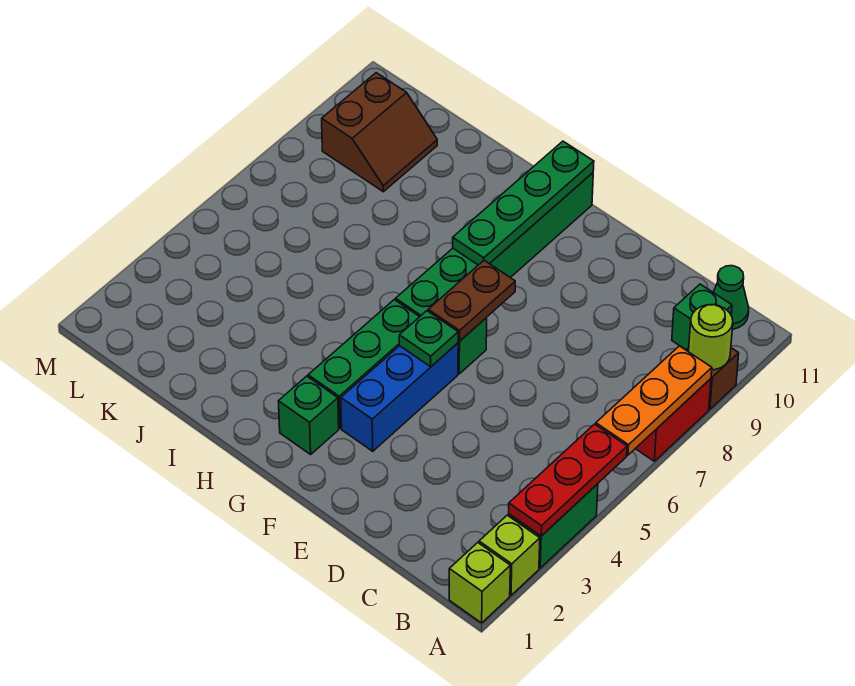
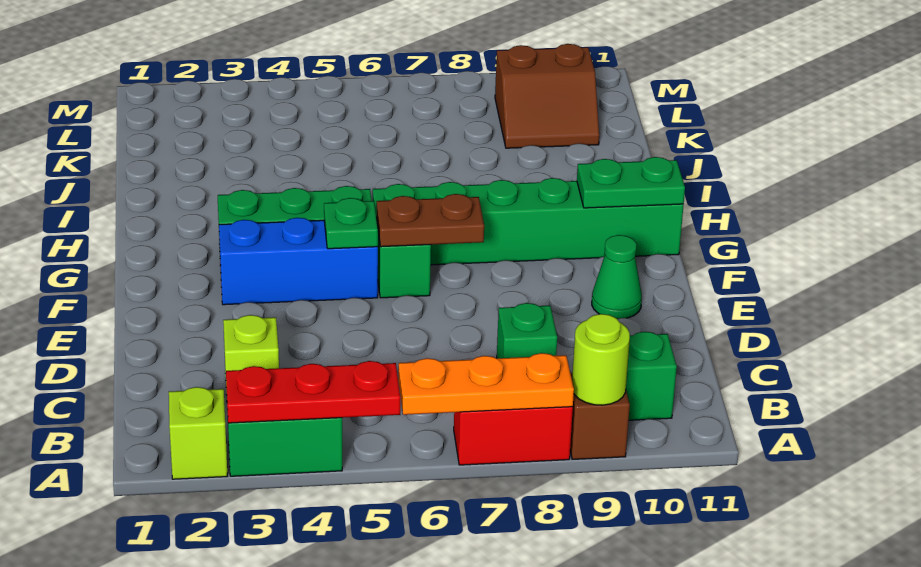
lime brick A1 level 1 -> lime brick C3 level 1
green cone B11 level 1 -> green cone E10 level 1
green brick G2 level 1 -> green brick C8 level 1
green plate G8:G11 level 2 -> green plate G10:G11 level 2

